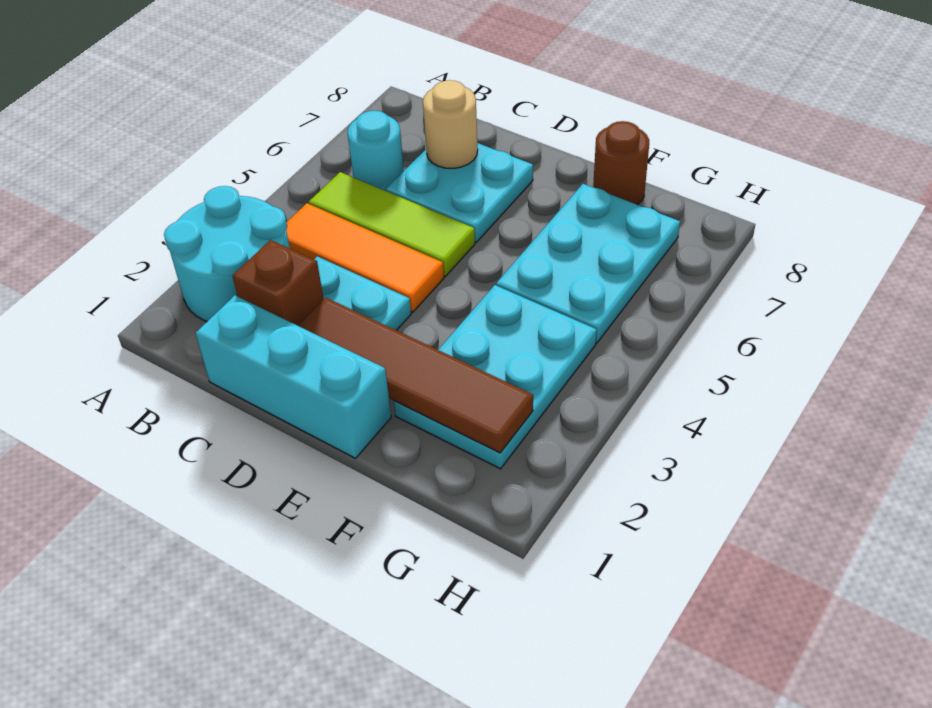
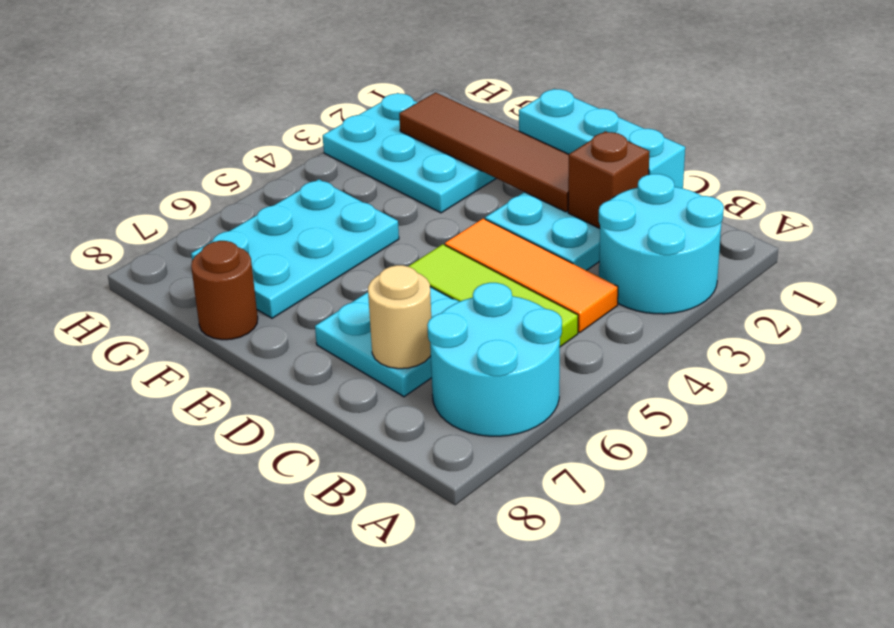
cyan round brick B6 level 1 -> cyan round brick A6:B7 level 1
cyan plate F2:G4 level 1 -> cyan plate F2:H3 level 1

